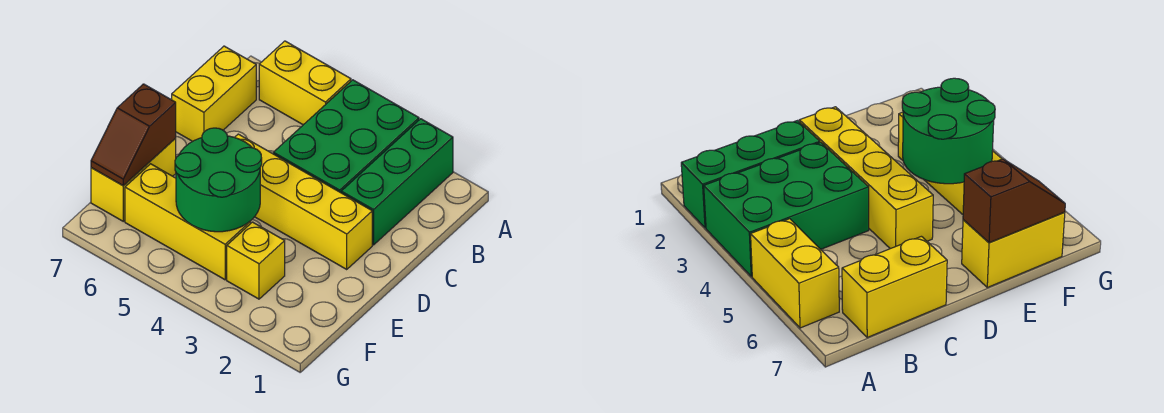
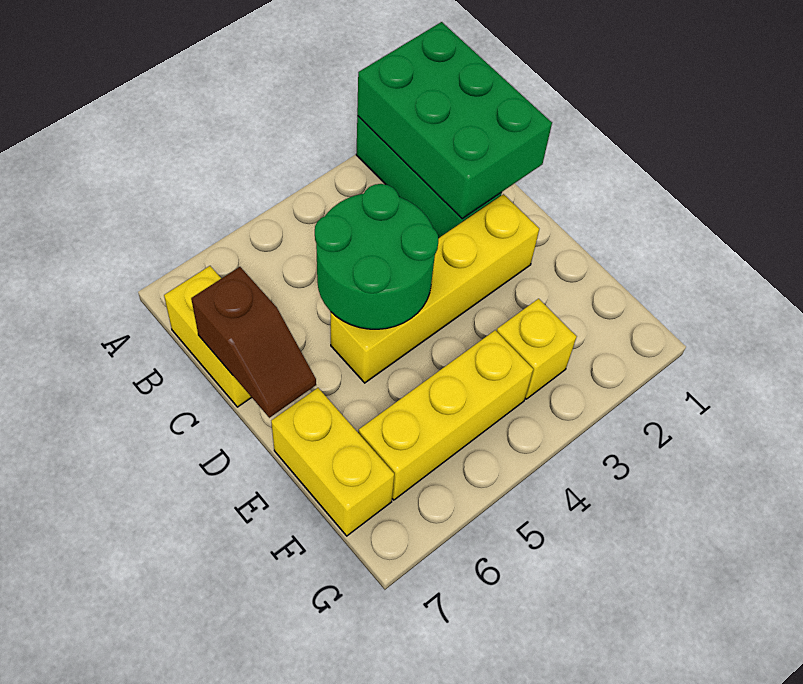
green brick A3:C4 level 1 -> green brick A1:C2 level 2
yellow brick A5:A6 level 1 -> none
green round brick E4:F5 level 2 -> green round brick C4:D5 level 2
brown slope E7:F7 level 2 top E -> brown slope C7:D7 level 2 top C

